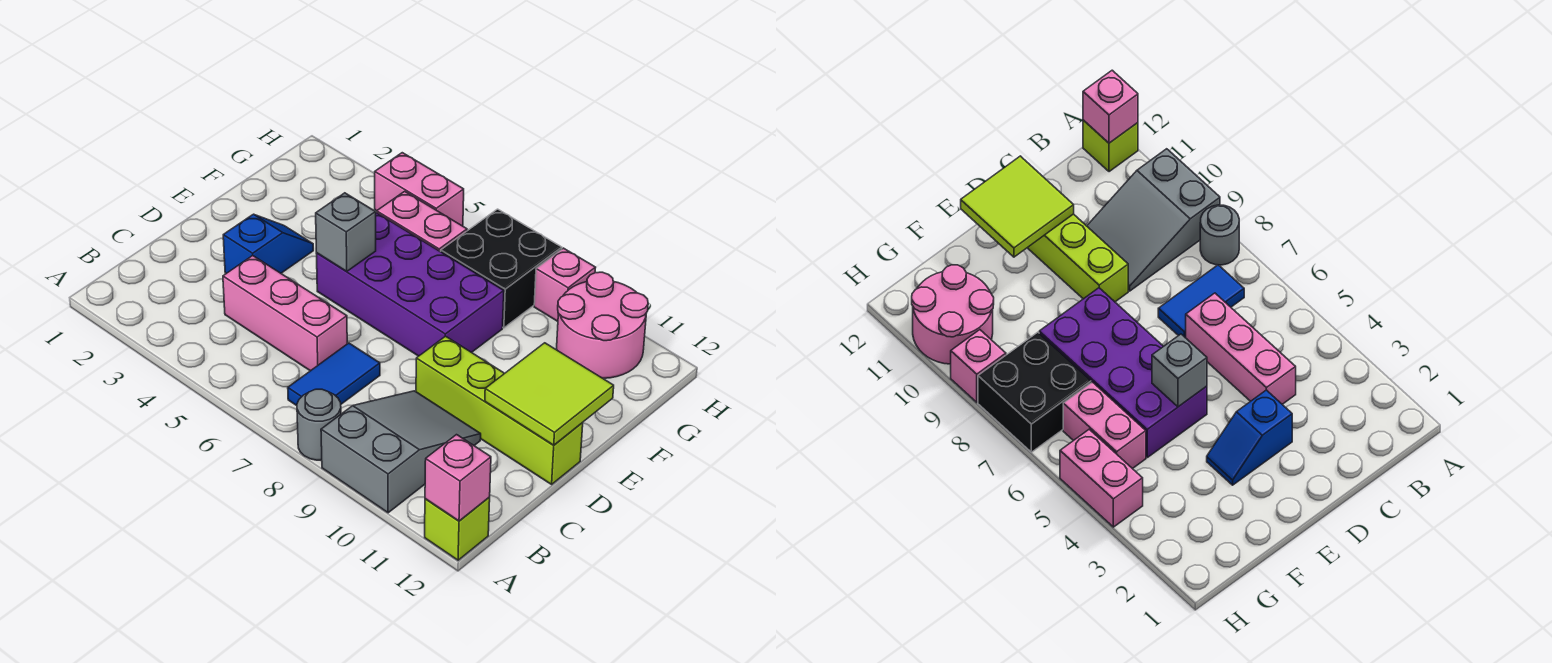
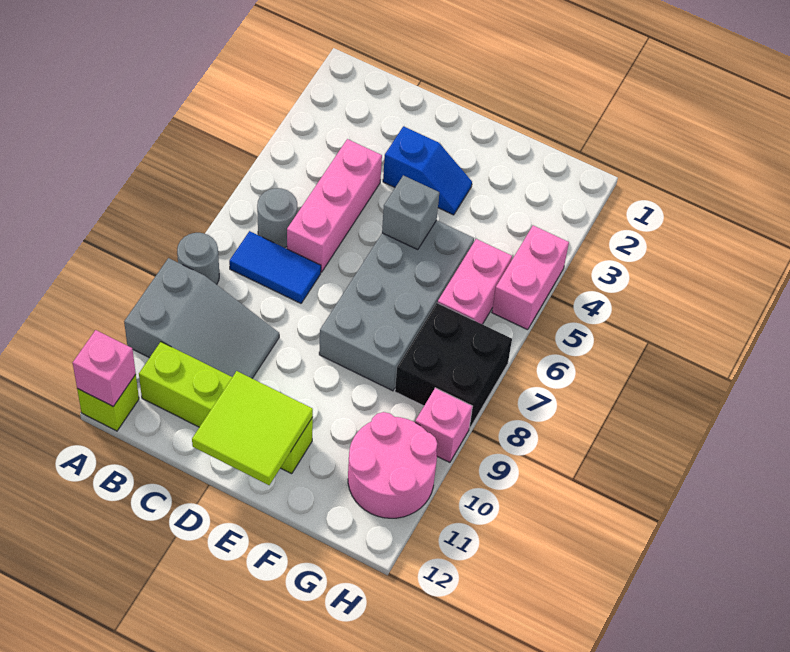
none -> grey round brick B6 level 1
lime brick D9:D12 level 1 -> lime brick B11:E11 level 1
purple brick E5:F8 level 1 -> grey brick E5:F8 level 1

